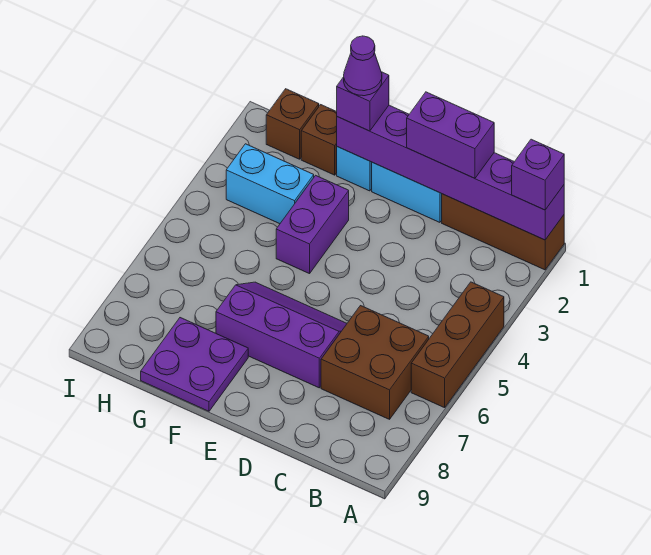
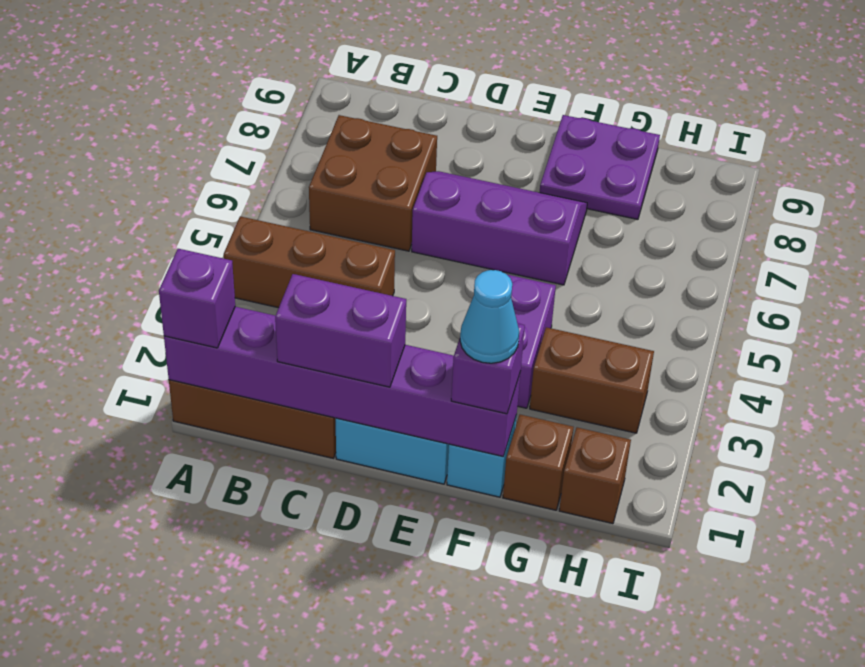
brown brick A4:A6 level 1 -> brown brick A4:C4 level 1
purple slope D6:F7 level 1 top 7 -> purple slope D6:F7 level 1 top 6
purple cone F1 level 4 -> cyan cone F1 level 4
cyan brick G3:H3 level 1 -> brown brick G3:H3 level 1

